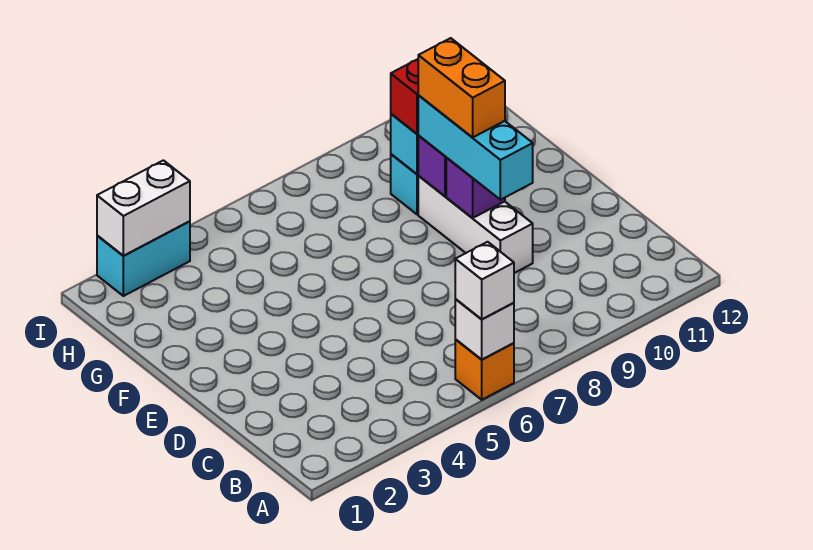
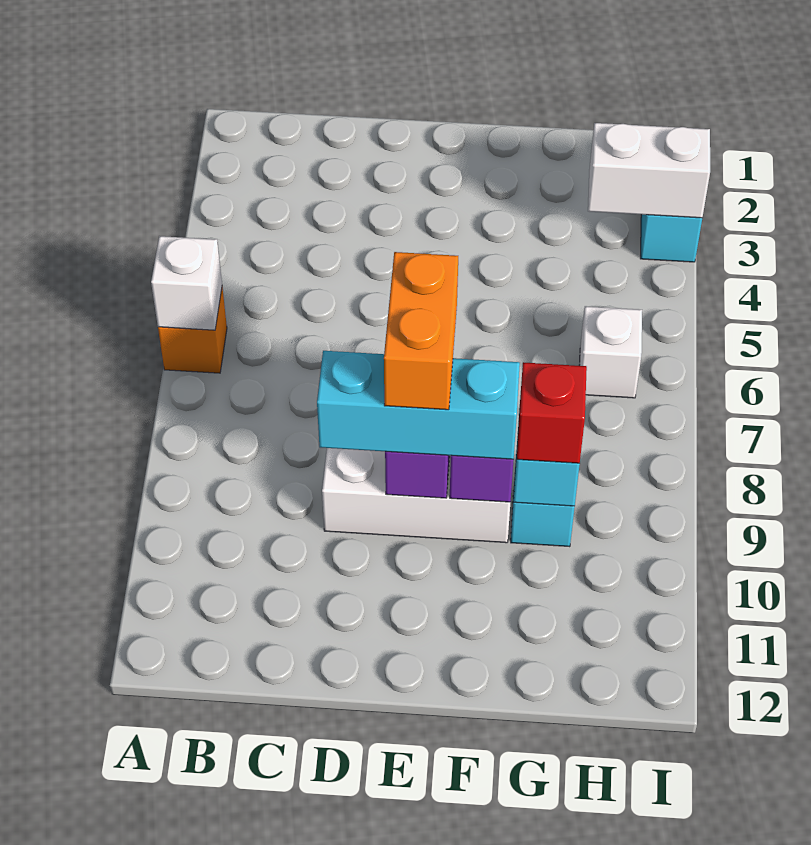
white brick A6 level 3 -> white brick H6 level 1
orange brick E9:F9 level 4 -> orange brick E8:E9 level 4
white brick I2:I3 level 2 -> white brick H3:I3 level 2

